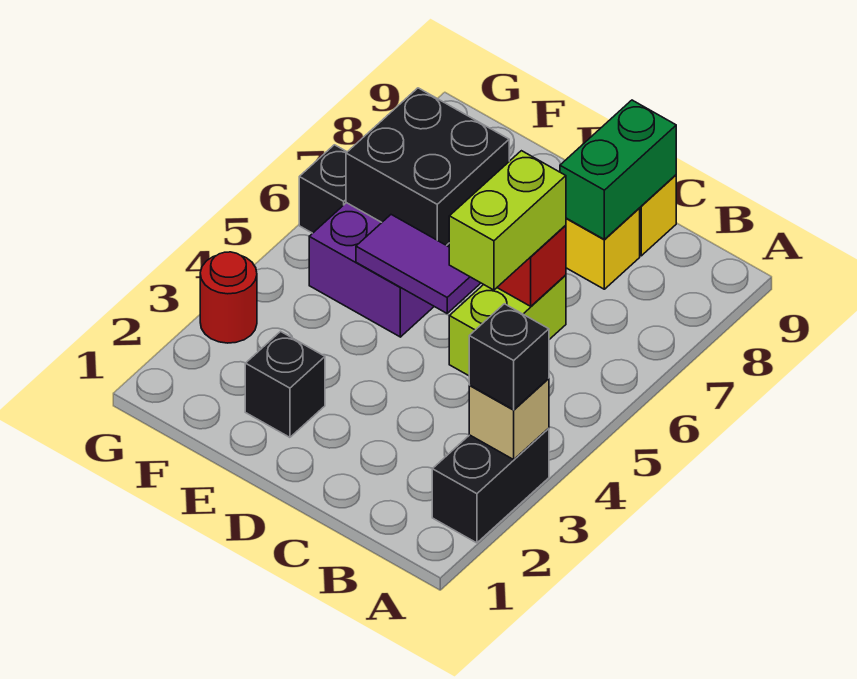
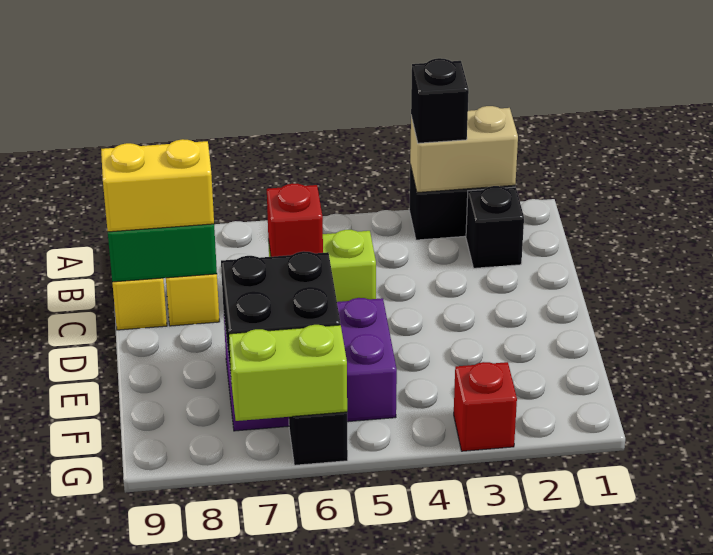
tan brick A3 level 2 -> tan brick A2:A3 level 2
lime brick C5:C6 level 3 -> lime brick G6:G7 level 2
none -> yellow brick C8:C9 level 3
purple tile D5:E5 level 2 -> none
black brick E2 level 1 -> black brick B2 level 1
red round brick G3 level 1 -> red brick G3 level 1

